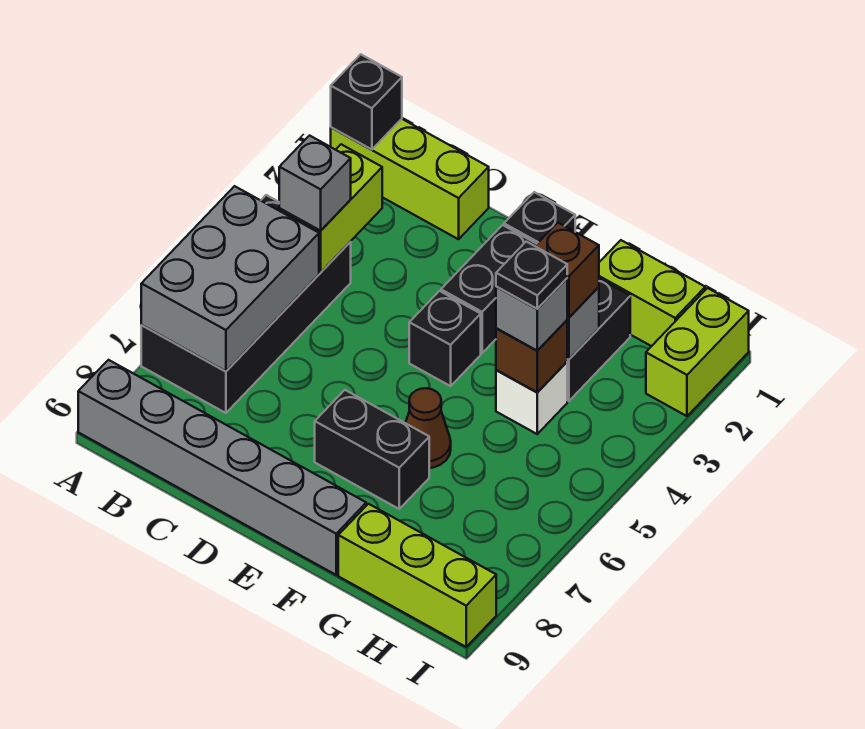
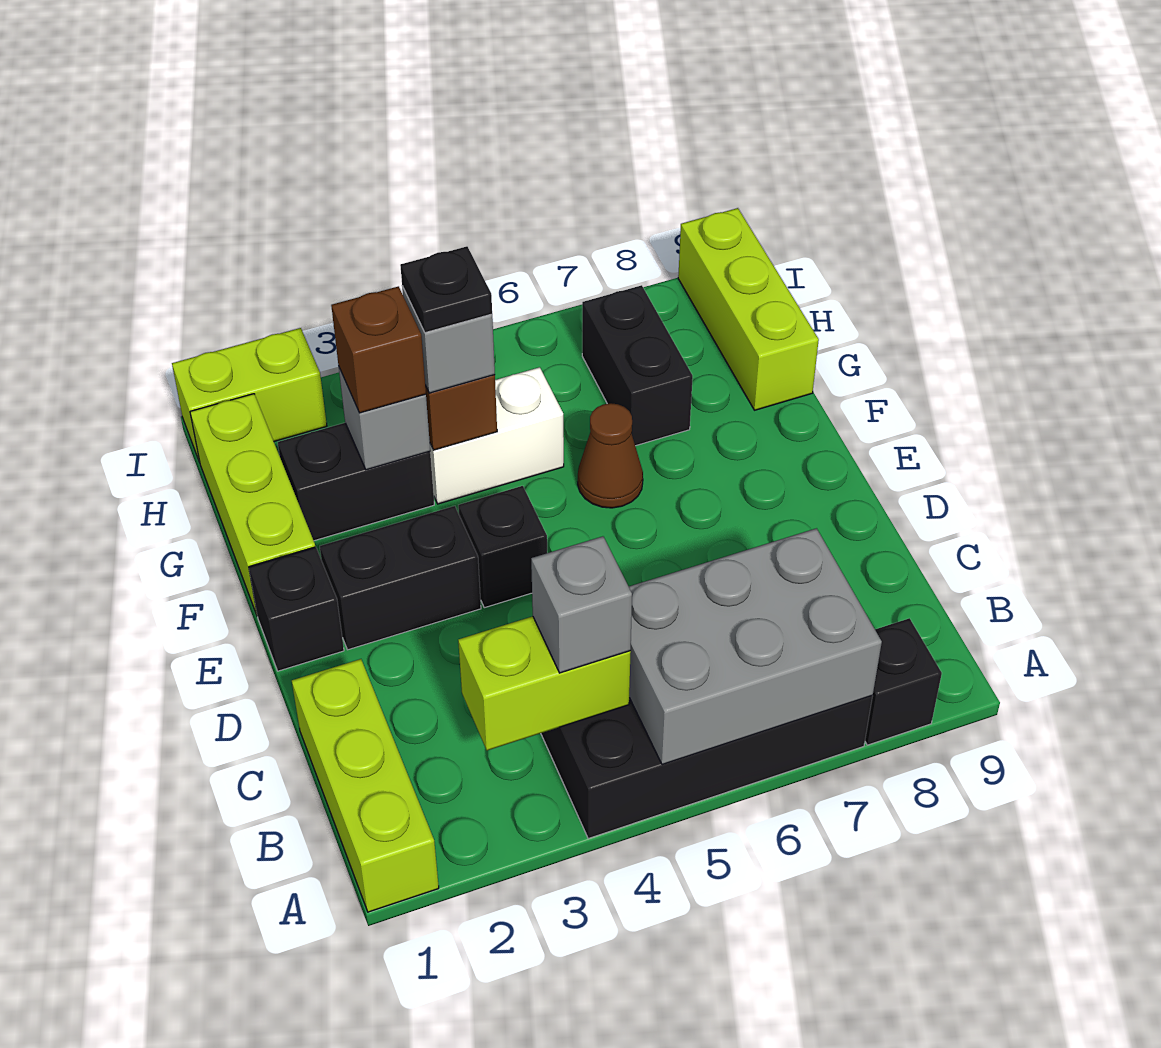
black brick A1 level 2 -> black brick A8 level 1
grey brick A9:F9 level 1 -> none
black brick E7:F7 level 1 -> black brick G7:H7 level 1
lime brick G1:H1 level 1 -> lime brick F1:H1 level 1
white brick G4 level 1 -> white brick G4:G5 level 1

